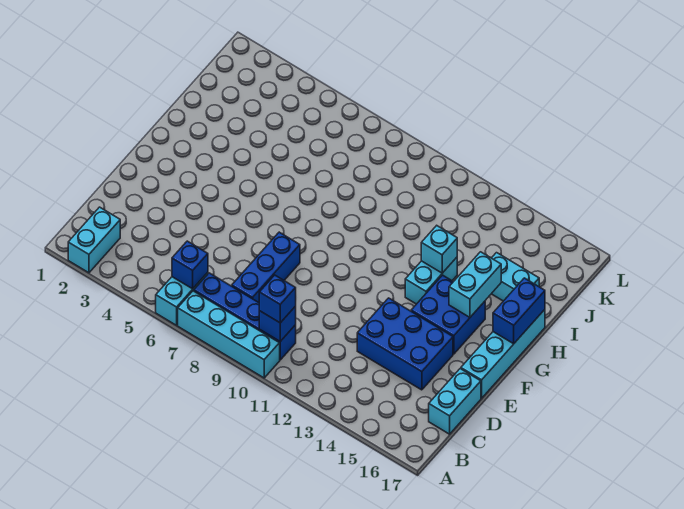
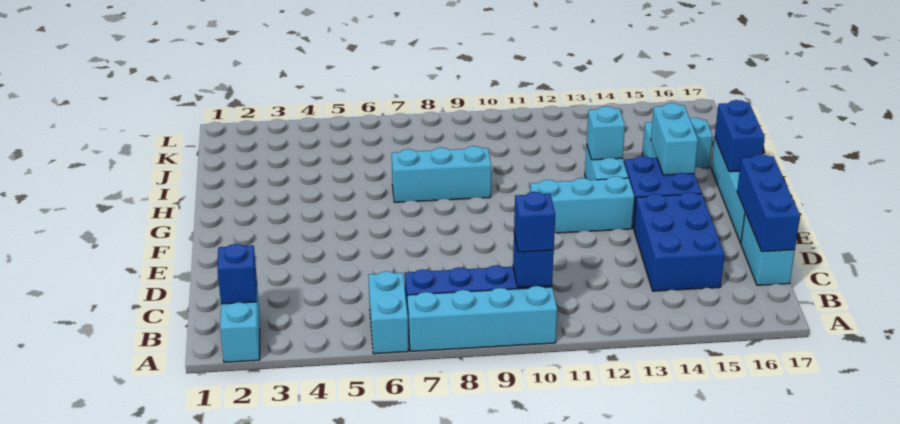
blue brick B6 level 2 -> blue brick B2 level 2
blue brick C8:E8 level 1 -> blue brick C17:E17 level 2
blue brick D13:E15 level 1 -> blue brick C14:E15 level 1
none -> cyan brick F11:F13 level 1
none -> cyan brick H7:H9 level 1

